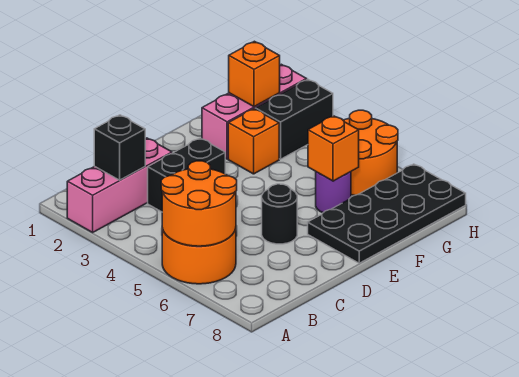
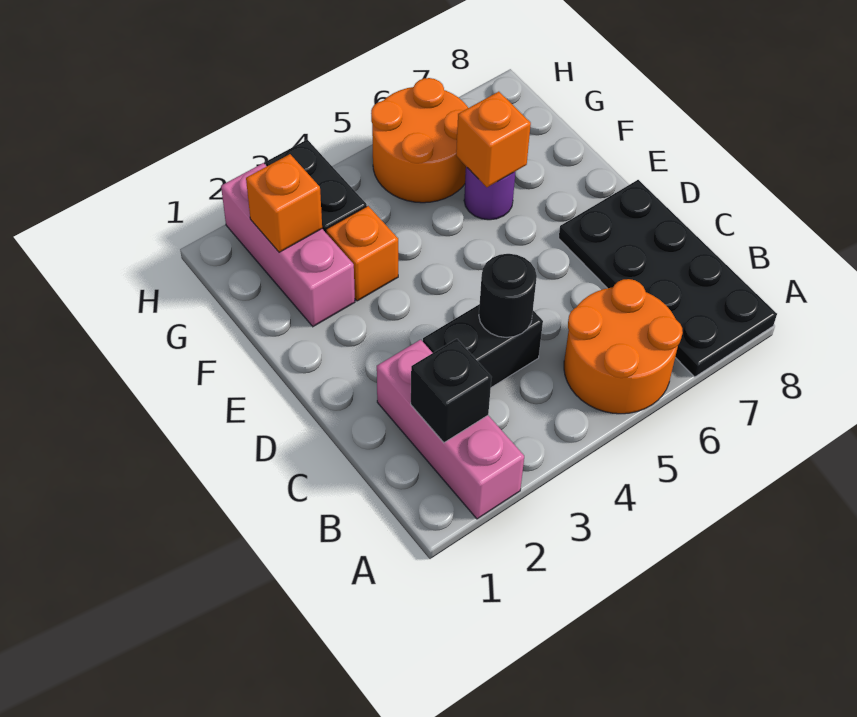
orange round brick A5:B6 level 2 -> none
black brick C3:D3 level 1 -> black brick C3:C4 level 1
black round brick D6 level 1 -> black round brick C4 level 2
black plate E7:H8 level 1 -> black plate A7:D8 level 1

